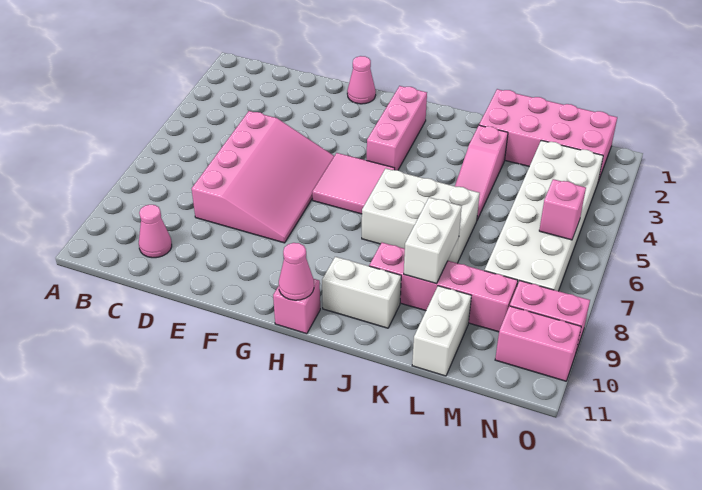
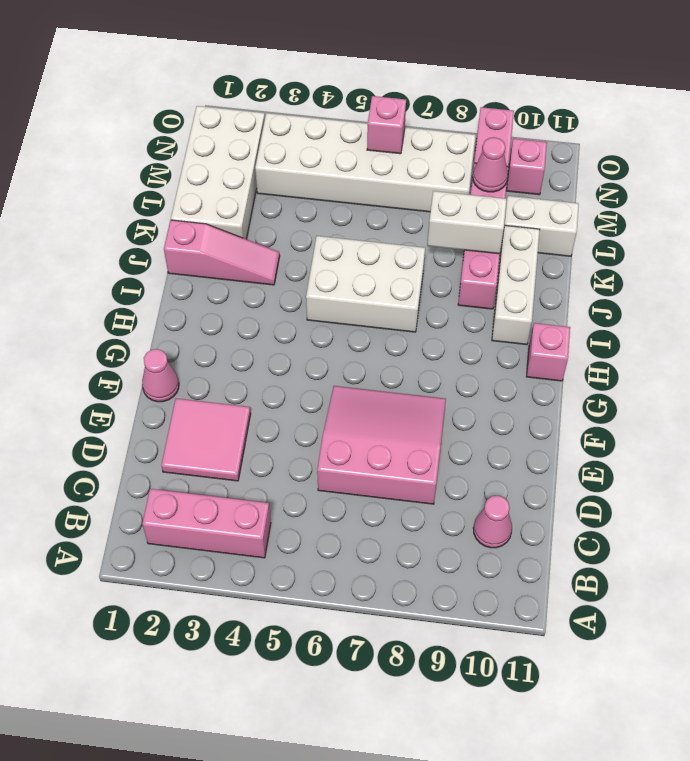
pink slope D5:F8 level 1 top D -> pink slope D6:F8 level 1 top D
pink tile G5:H6 level 1 -> pink tile D2:E3 level 1
pink brick H2:H4 level 1 -> pink brick B2:B4 level 1
pink cone H11 level 2 -> pink cone M9 level 2
white brick I6:K7 level 1 -> white brick I5:J7 level 1
white brick I10:J10 level 1 -> white brick I10:K10 level 1
pink brick K1:N2 level 1 -> white brick K1:N2 level 1
pink slope K3:K5 level 1 top 3 -> pink slope J1:J3 level 1 top 1
pink brick N10:O10 level 1 -> pink brick N10 level 1

